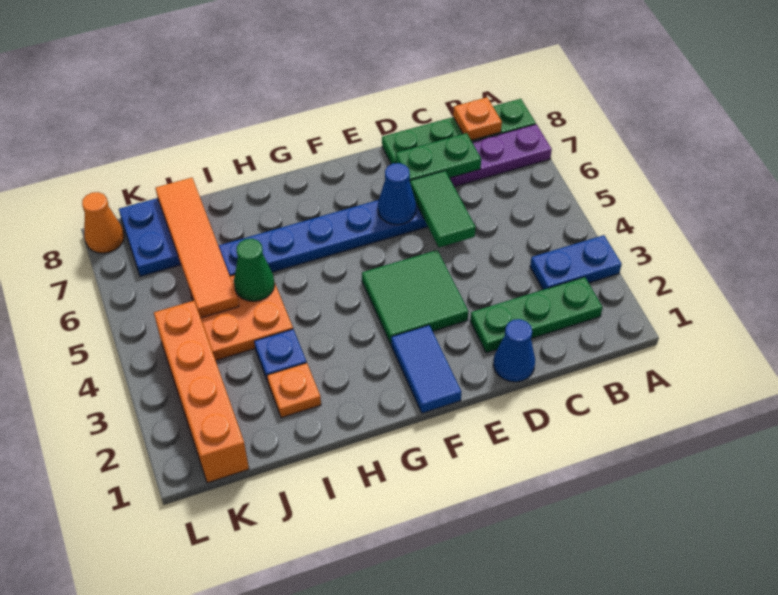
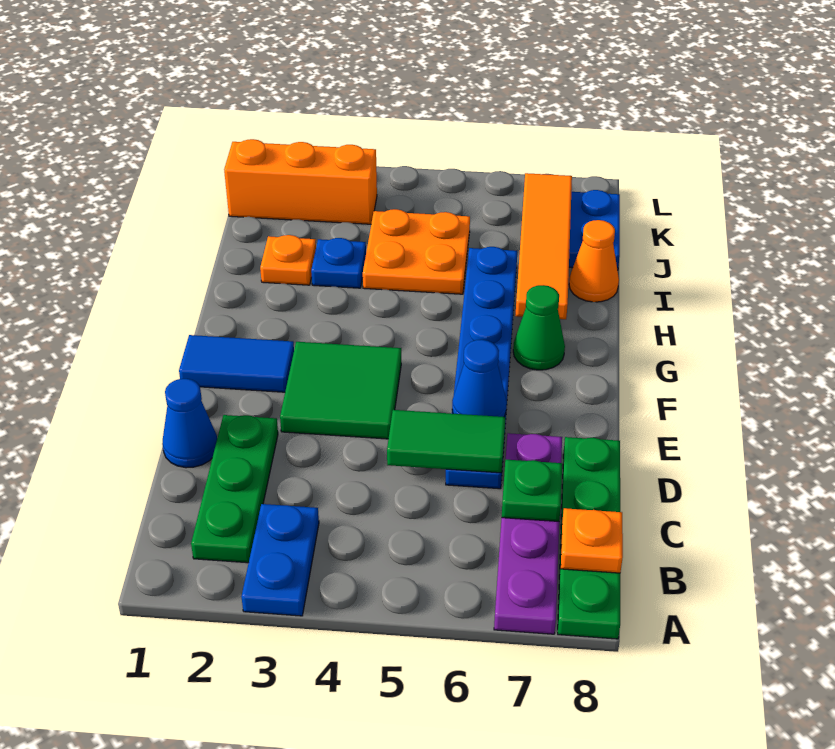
green plate C7:D7 level 2 -> green plate C7 level 2
green cone I5 level 2 -> green cone G7 level 1
orange tile J5:J8 level 2 -> orange tile H7:K7 level 2
orange brick K1:K4 level 1 -> orange brick K1:K3 level 1
orange cone L8 level 1 -> orange cone I8 level 1

